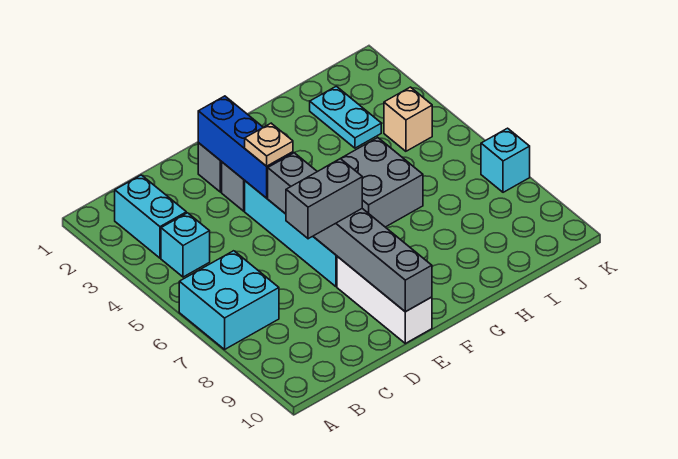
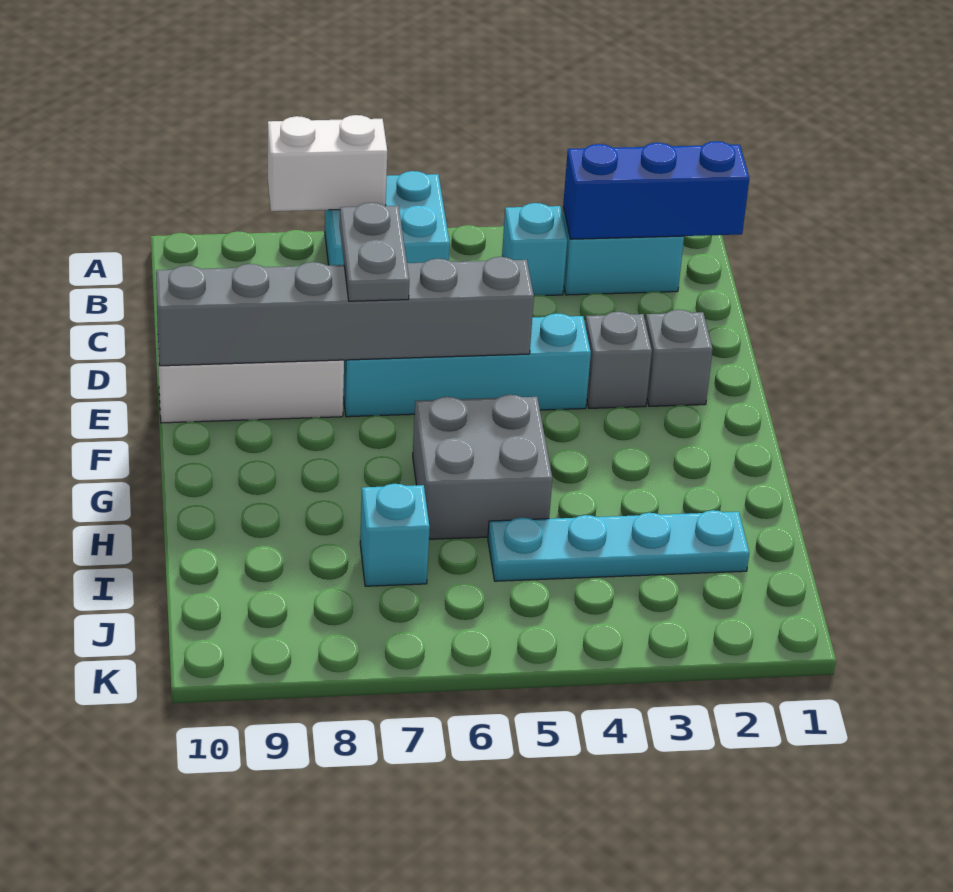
none -> white brick A7:A8 level 2
grey brick D7:E7 level 3 -> grey plate D7:E7 level 3
blue brick E2:E4 level 2 -> blue brick B1:B3 level 2
tan plate E4 level 3 -> none
cyan plate I2:I3 level 1 -> cyan plate I2:I5 level 1
tan brick J4 level 1 -> none
cyan brick K7 level 1 -> cyan brick I7 level 1

